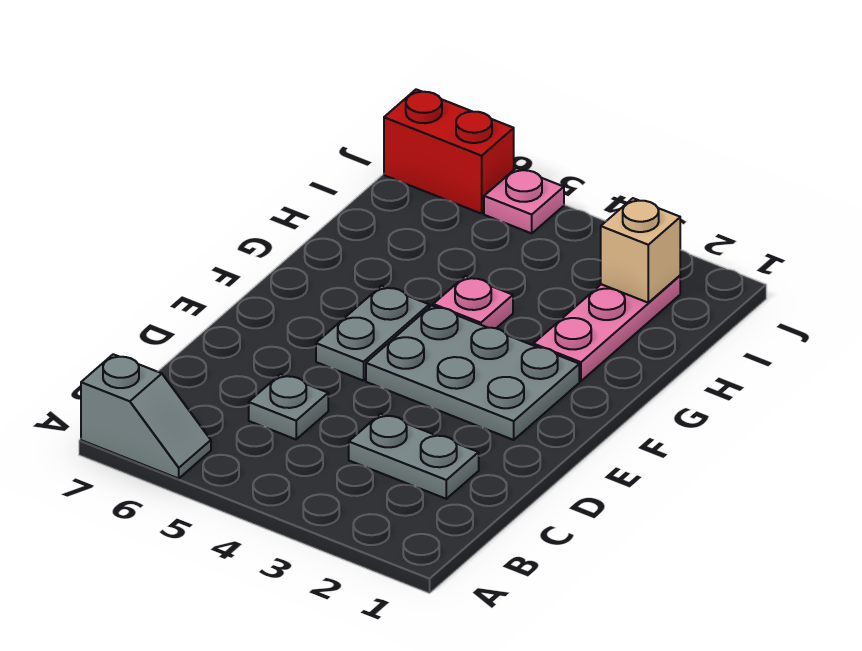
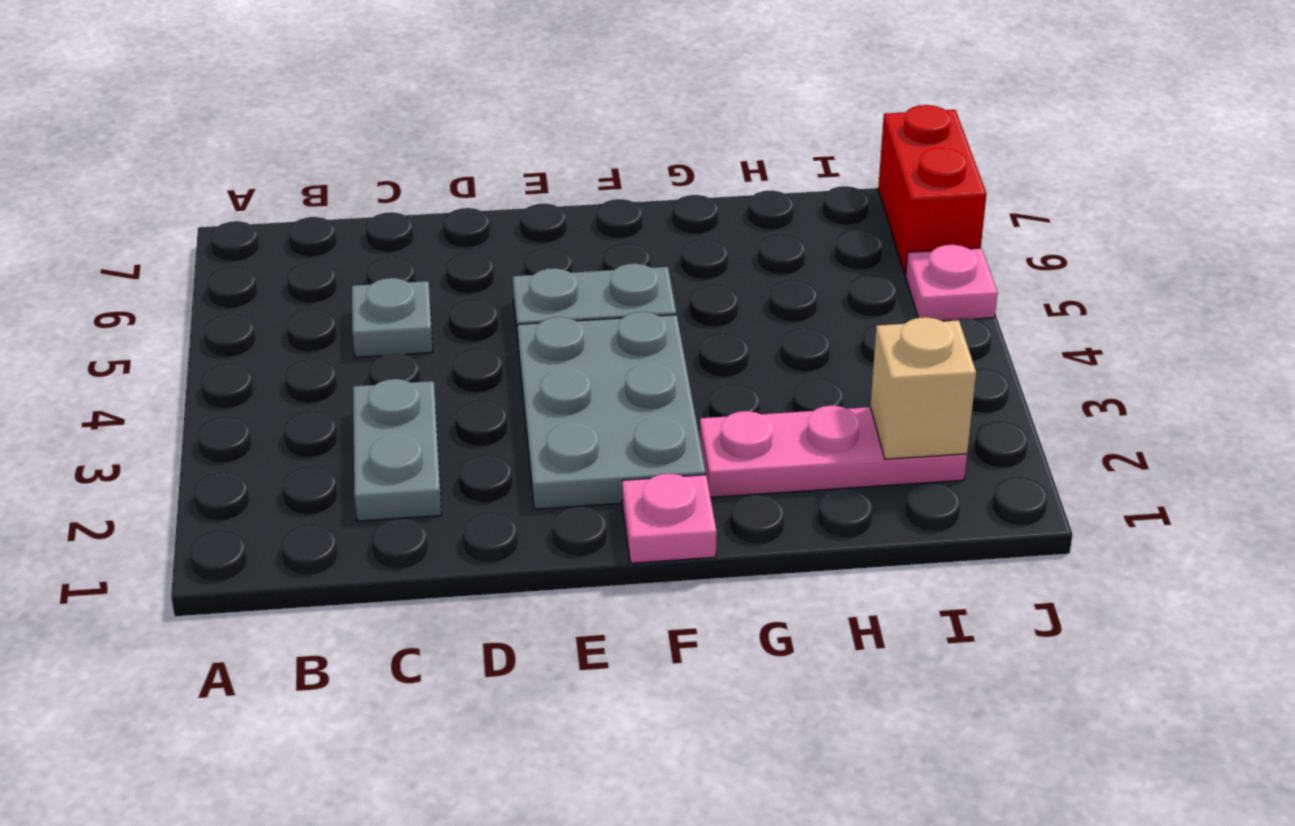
grey slope A6:A7 level 1 top 7 -> none
pink plate G4 level 1 -> pink plate F1 level 1

